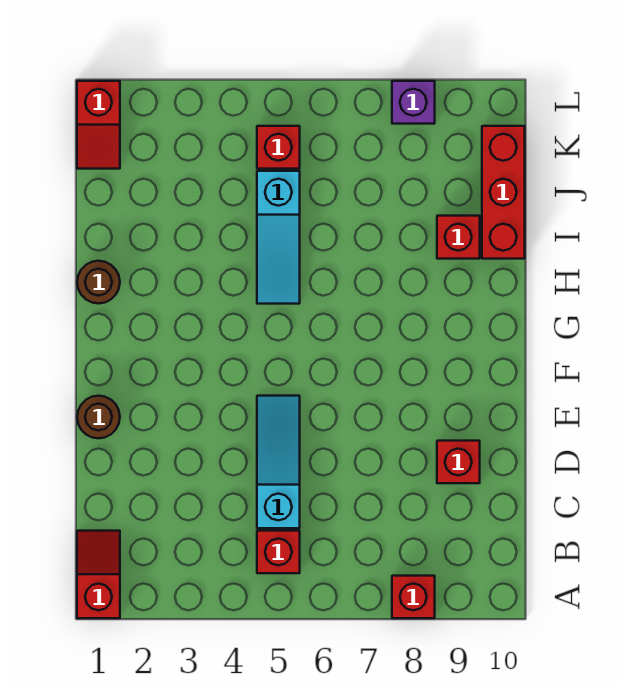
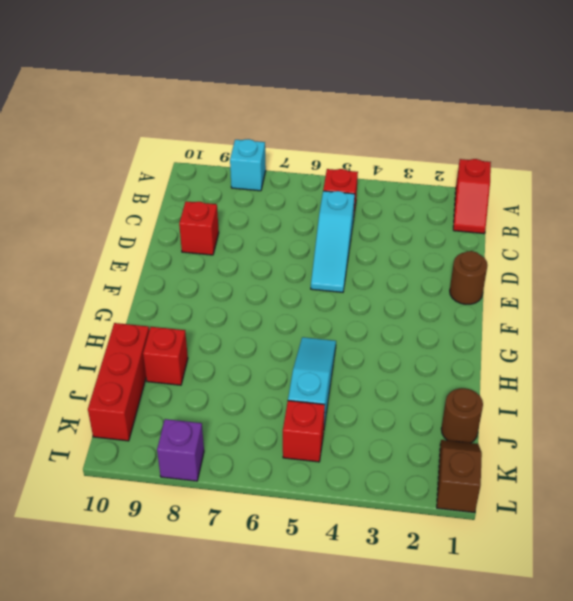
red brick A8 level 1 -> cyan brick A8 level 1
brown round brick H1 level 1 -> brown round brick J1 level 1
red slope K1:L1 level 1 top L -> brown slope K1:L1 level 1 top L

